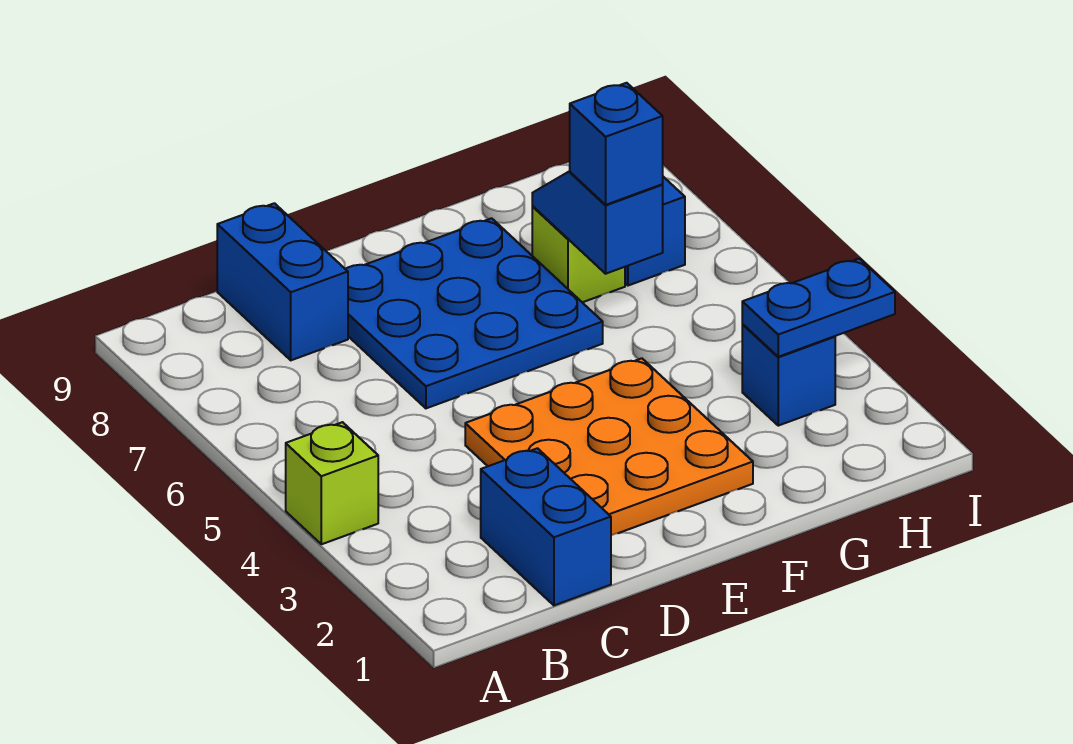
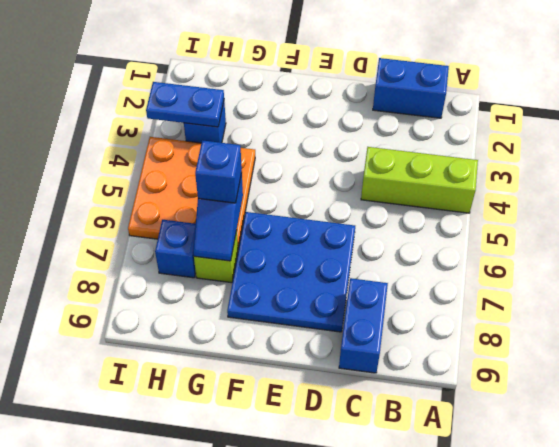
lime brick A4 level 1 -> lime brick A4:C4 level 1
blue brick C1:C2 level 1 -> blue brick B1:C1 level 1
orange plate D2:F4 level 1 -> orange plate G4:I6 level 1

